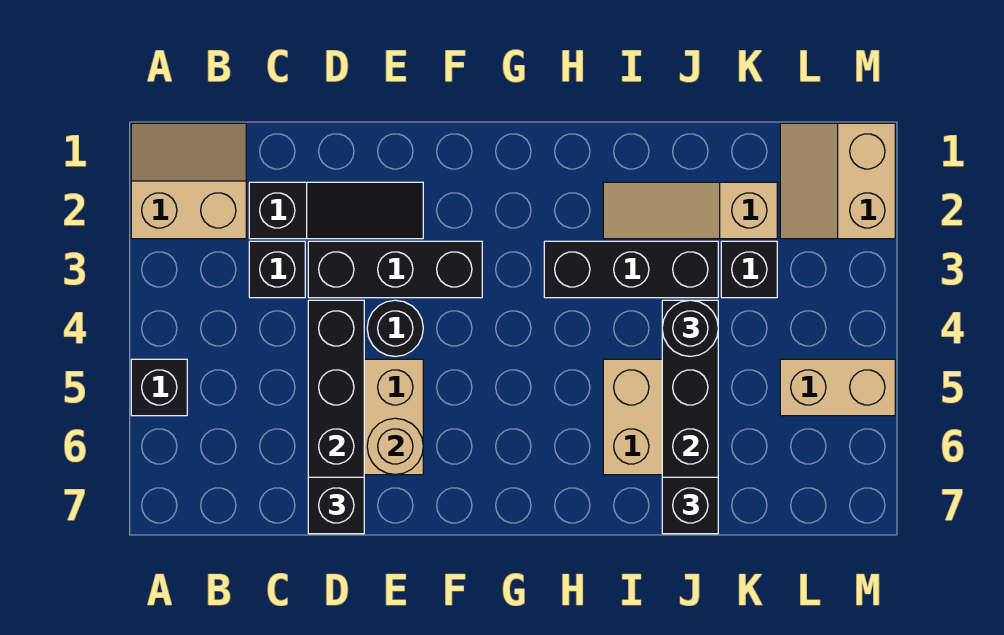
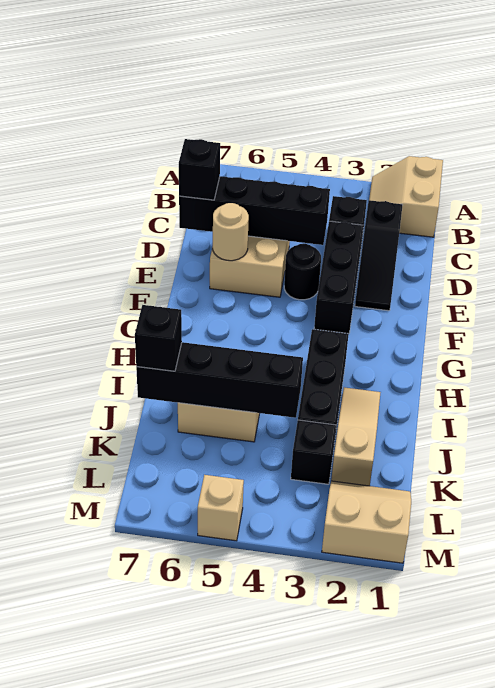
tan slope A1:B2 level 1 top 2 -> tan slope A1:B2 level 1 top 1
black brick A5 level 1 -> none
black round brick J4 level 3 -> none
tan brick L5:M5 level 1 -> tan brick M5 level 1

